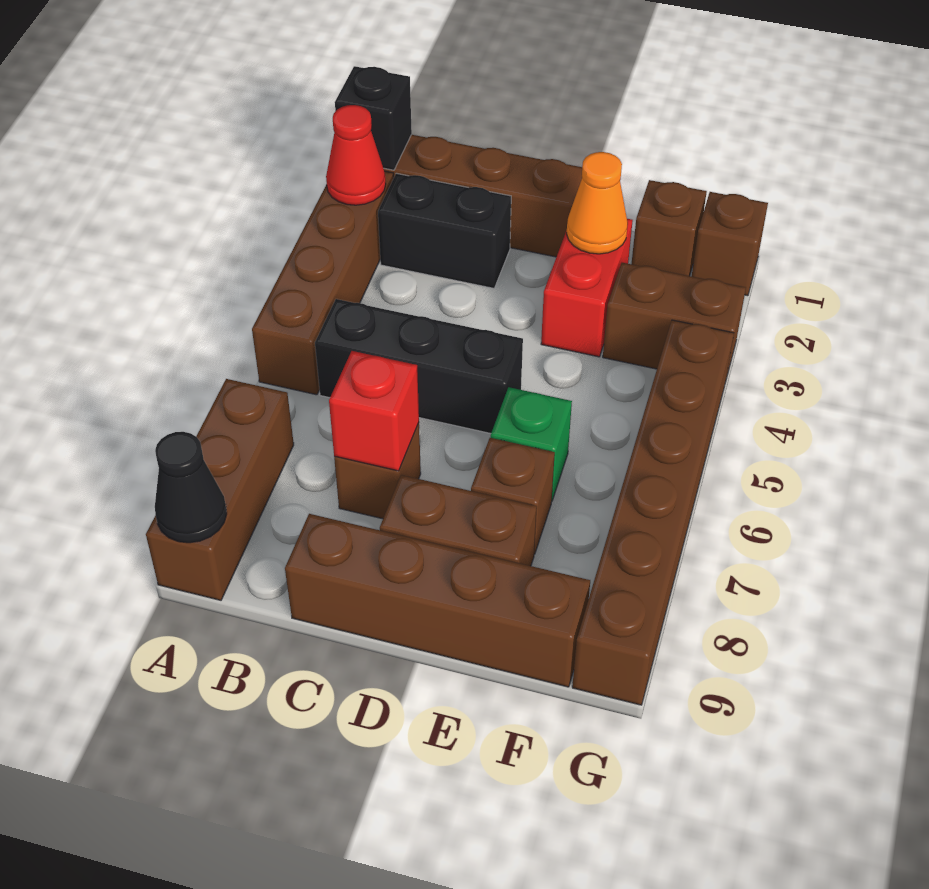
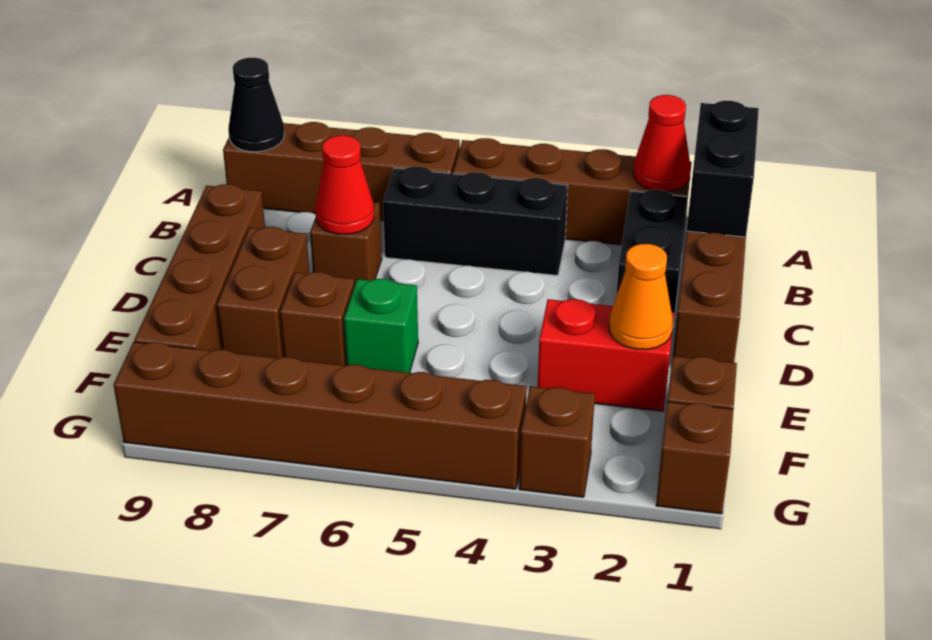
black brick A1 level 2 -> black brick A1:B1 level 2
brown brick A7:A9 level 1 -> brown brick A6:A9 level 1
black brick B5:D5 level 1 -> black brick B4:B6 level 1
red brick C7 level 2 -> red cone C7 level 2
brown brick F3:G3 level 1 -> brown brick G3 level 1

